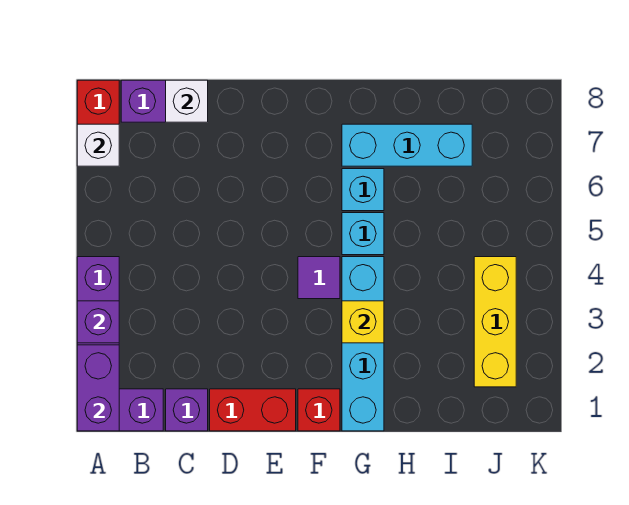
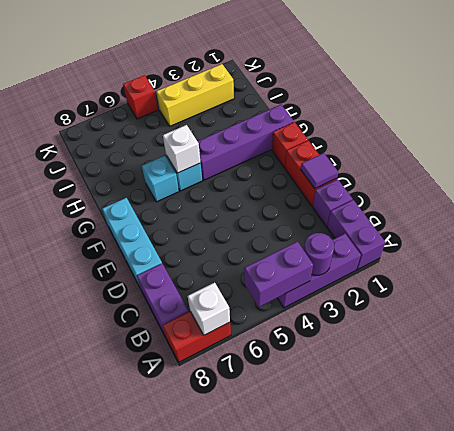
purple brick A1:A2 level 2 -> purple brick A4:A5 level 2
purple brick A3 level 2 -> purple round brick A3 level 2
white brick C8 level 2 -> white brick G5 level 2
purple tile F4 level 1 -> purple tile D1 level 2
cyan brick G1:G4 level 1 -> purple brick G1:G4 level 1
yellow brick G3 level 2 -> none
cyan brick G7:I7 level 1 -> cyan brick D8:F8 level 1
none -> red brick K5 level 1

